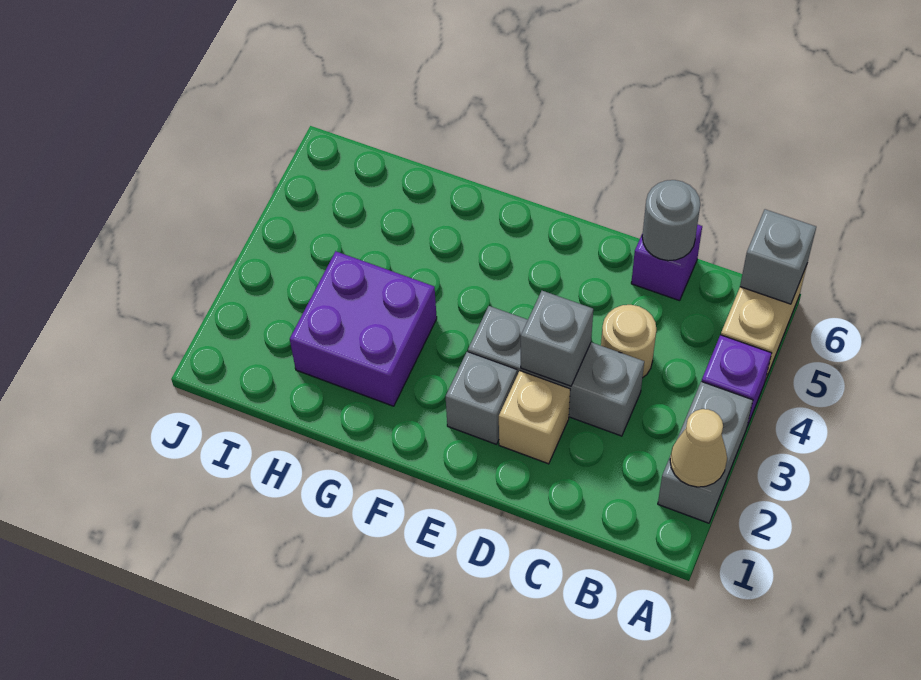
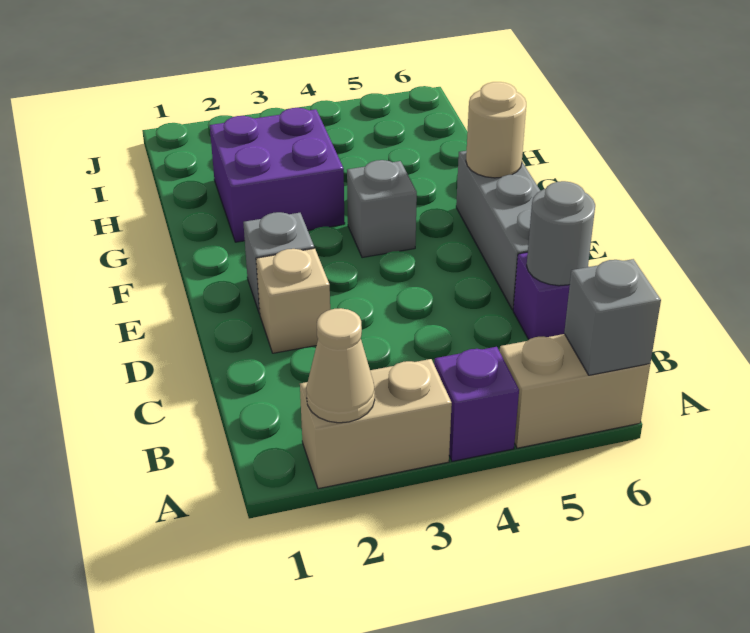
grey brick A2:A3 level 1 -> tan brick A2:A3 level 1
grey brick C3:E3 level 1 -> grey brick D6:F6 level 1
tan round brick C4 level 1 -> tan round brick F6 level 2
grey brick D3 level 2 -> grey brick F4 level 1

